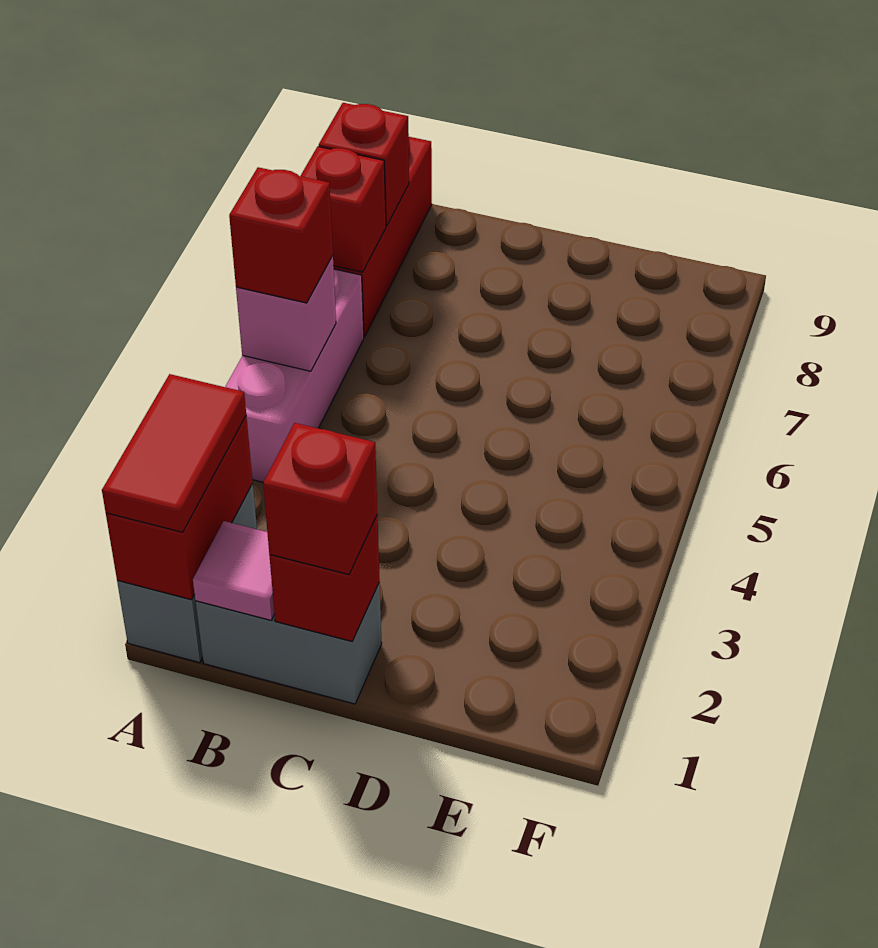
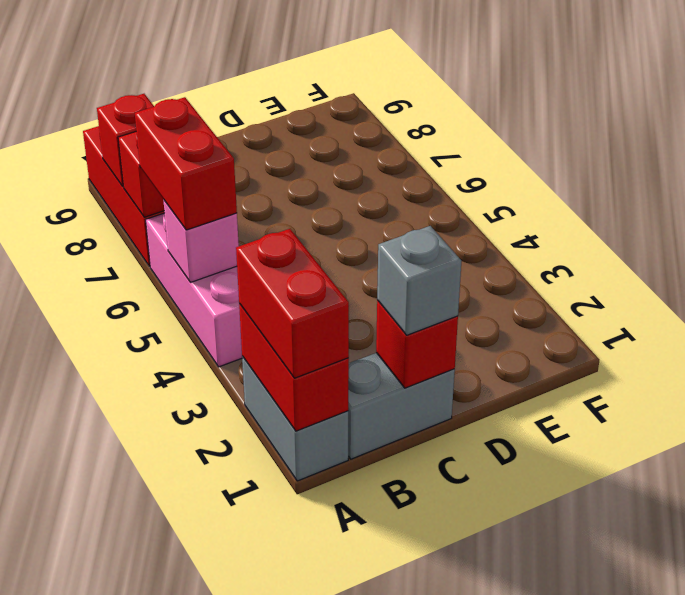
red tile A1:A2 level 3 -> red brick A1:A2 level 3
red brick A5 level 3 -> red brick A5:A6 level 3
pink tile B1 level 2 -> none
red brick C1 level 3 -> grey brick C1 level 3

